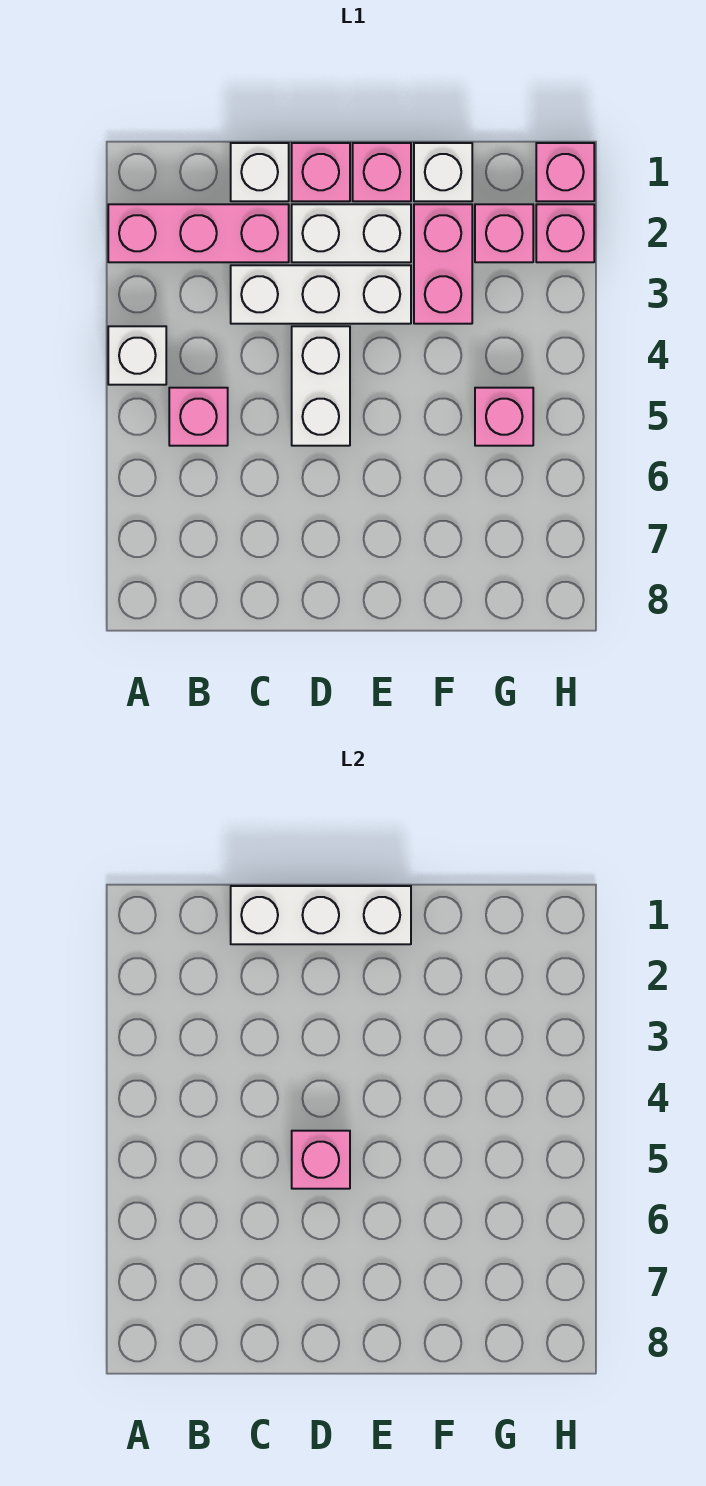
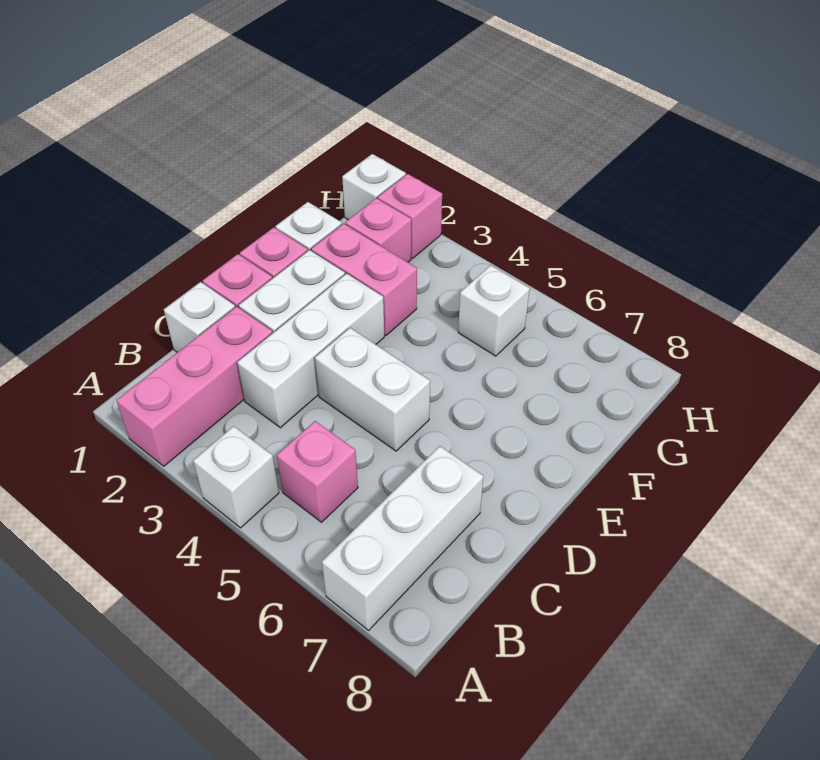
white brick C1:E1 level 2 -> white brick A7:C7 level 1
pink brick D5 level 2 -> none
pink brick G5 level 1 -> white brick G5 level 1
pink brick H1 level 1 -> white brick H1 level 1

